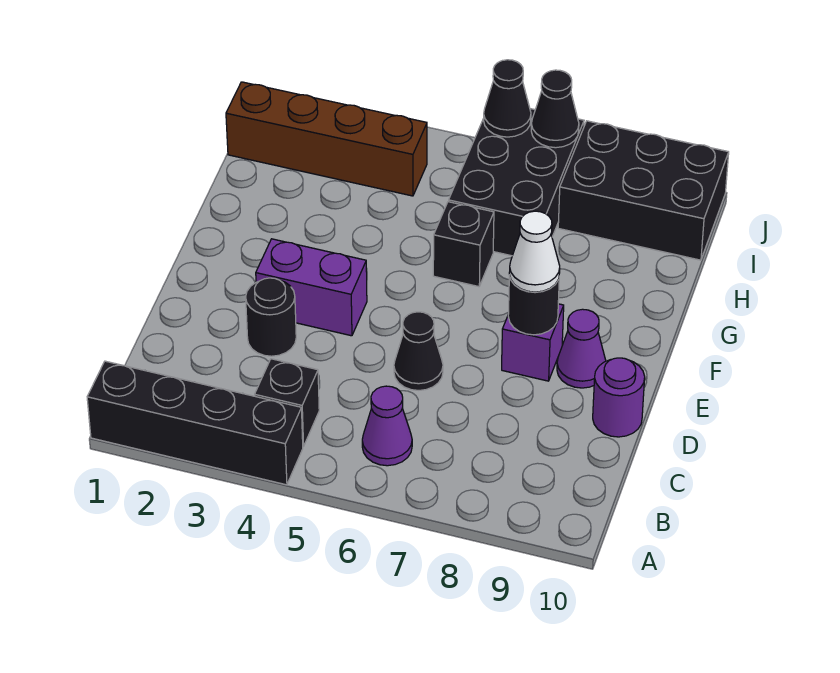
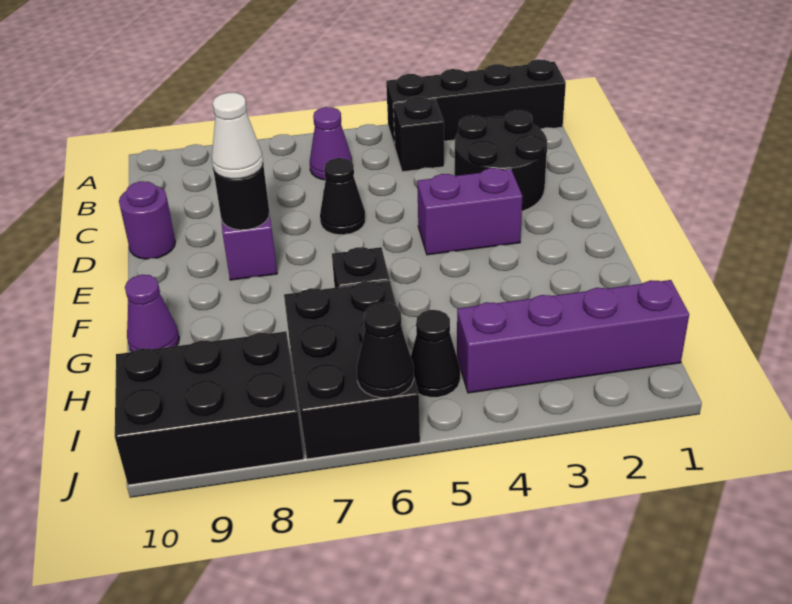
black round brick D3 level 1 -> black round brick C2:D3 level 1
purple cone E9 level 1 -> purple cone G10 level 1
brown brick I1:I4 level 1 -> purple brick I1:I4 level 1
black cone J7 level 2 -> black cone I5 level 1

